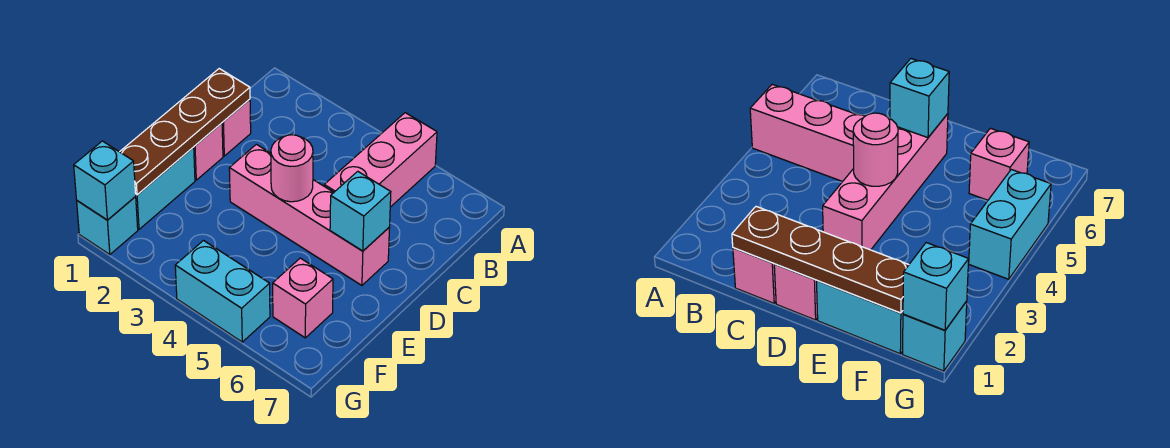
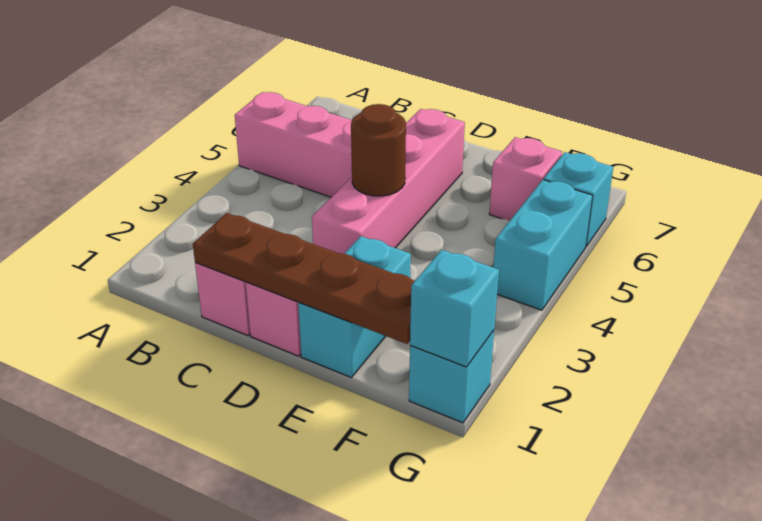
pink round brick D4 level 2 -> brown round brick D4 level 2
cyan brick D6 level 2 -> cyan brick G6 level 1
cyan brick E1:F1 level 1 -> cyan brick E1:E2 level 1

